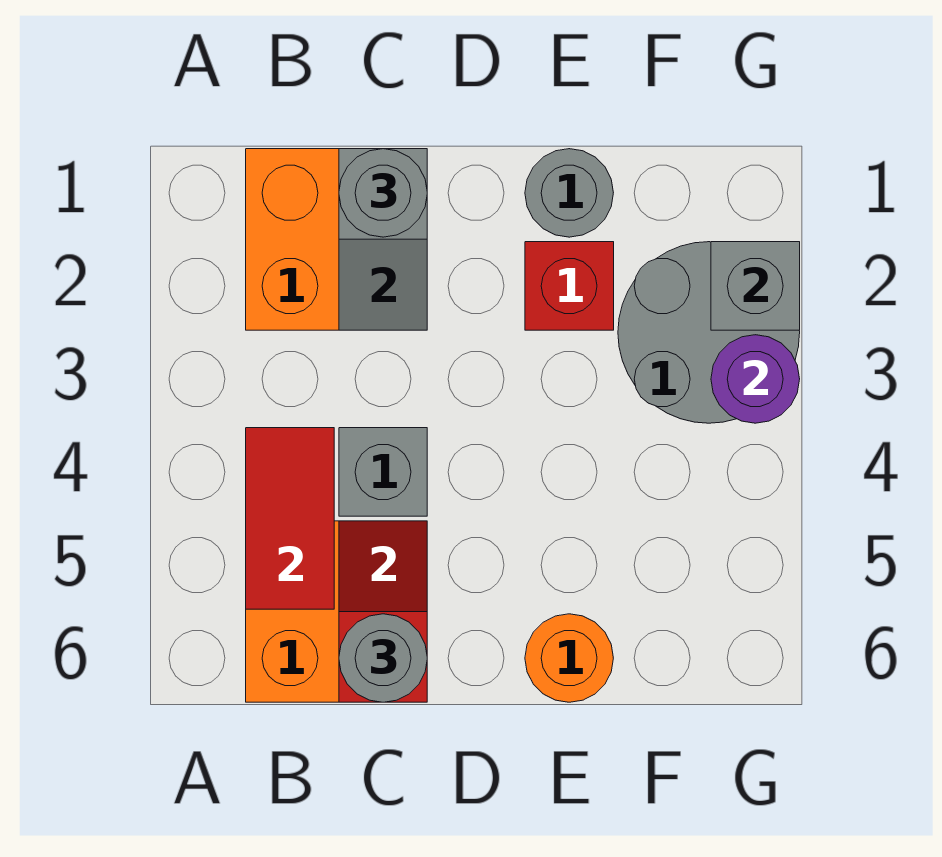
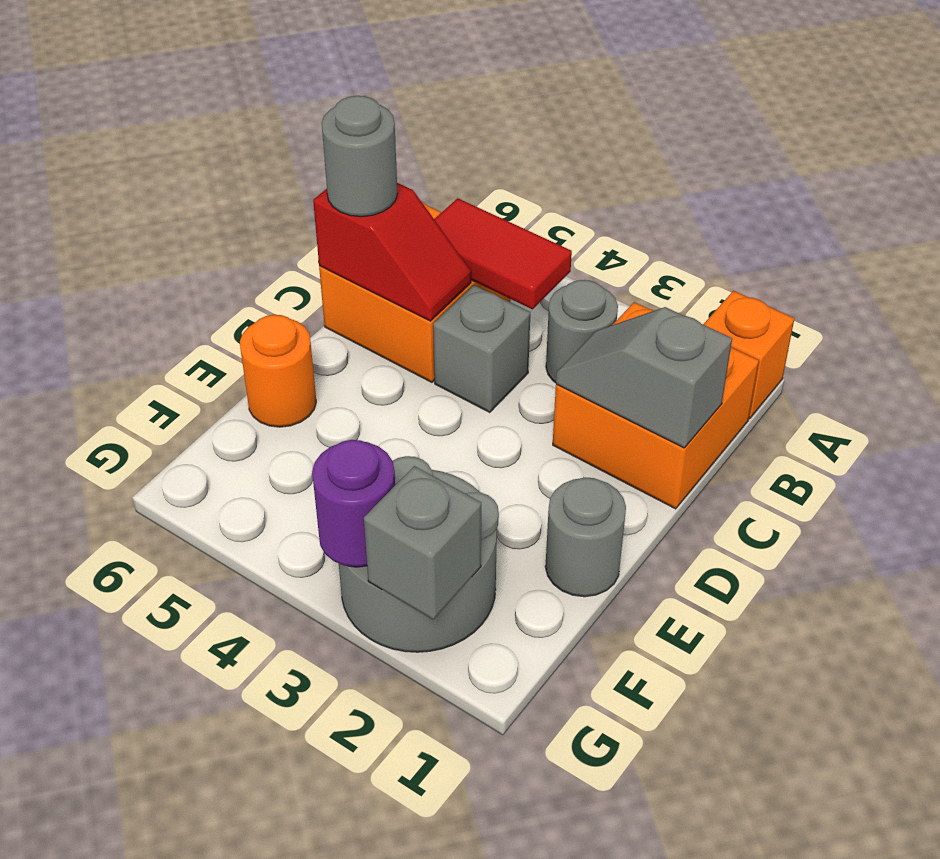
none -> orange brick A1 level 1
grey round brick C1 level 3 -> grey round brick B3 level 1
red brick E2 level 1 -> none

